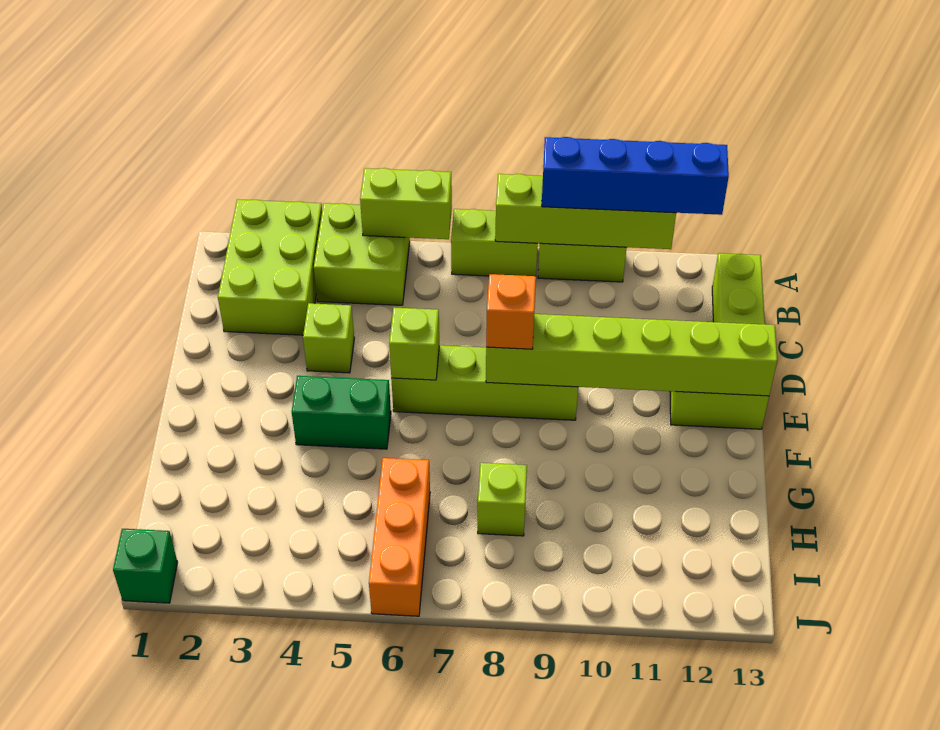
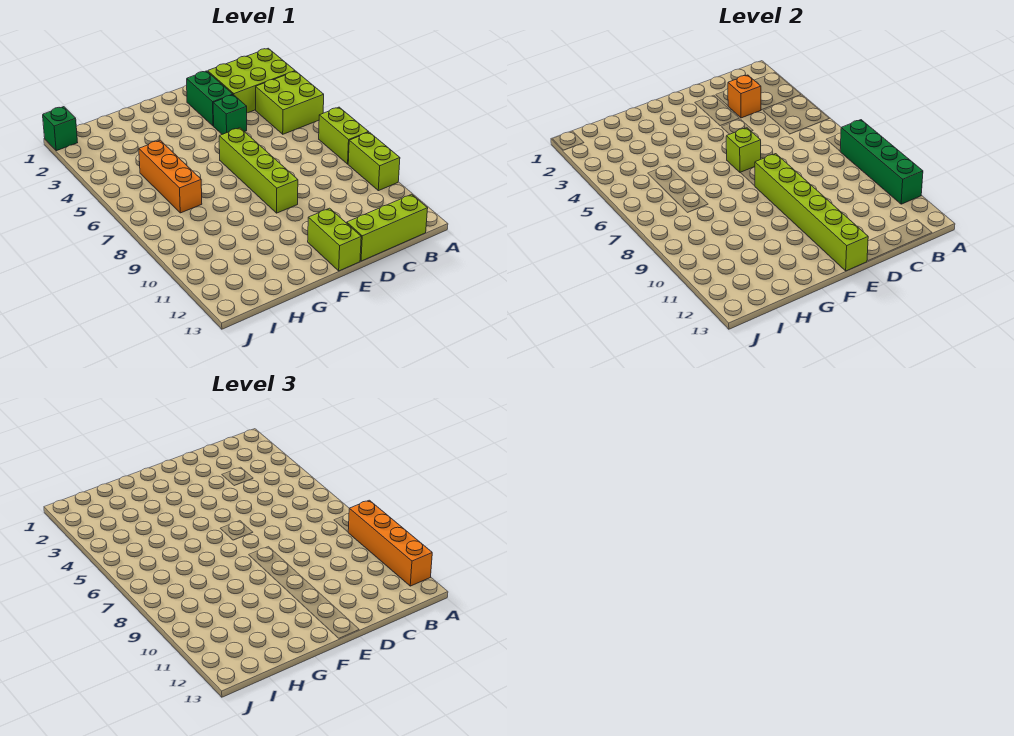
lime brick A5:A6 level 2 -> none
lime brick A8:A11 level 2 -> green brick A8:A11 level 2
blue brick A9:A12 level 3 -> orange brick A9:A12 level 3
lime brick D4 level 1 -> green brick D4 level 1
orange brick E8 level 3 -> orange brick C3 level 2
green brick F4:F5 level 1 -> green brick D2:D3 level 1
orange brick H6:J6 level 1 -> orange brick H5:H7 level 1
lime brick H8 level 1 -> none

